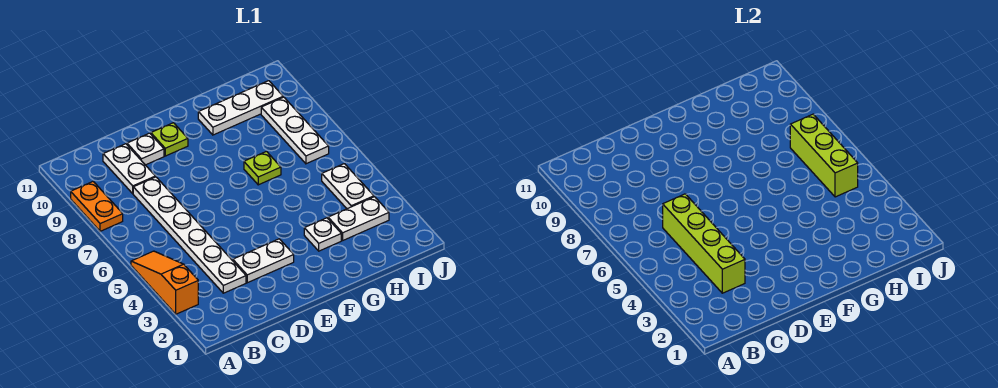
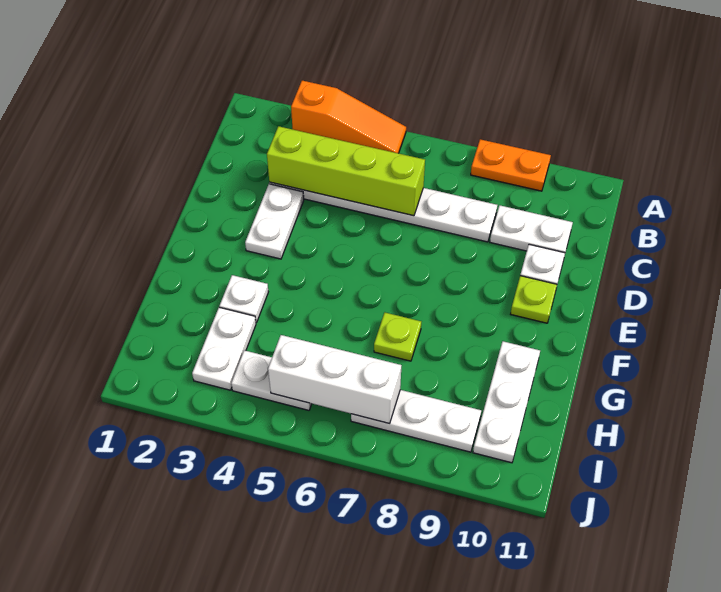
lime brick I5:I7 level 2 -> white brick I5:I7 level 2

